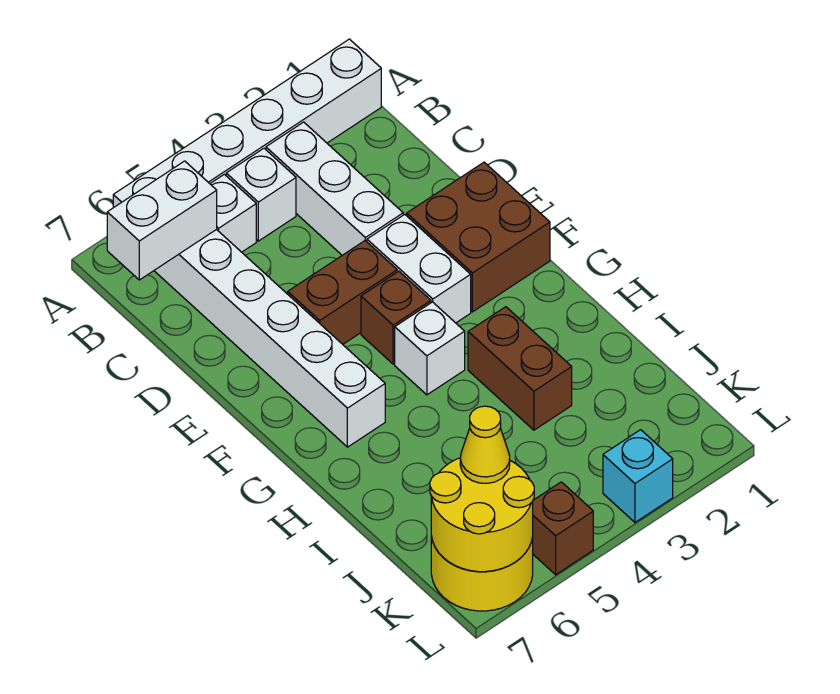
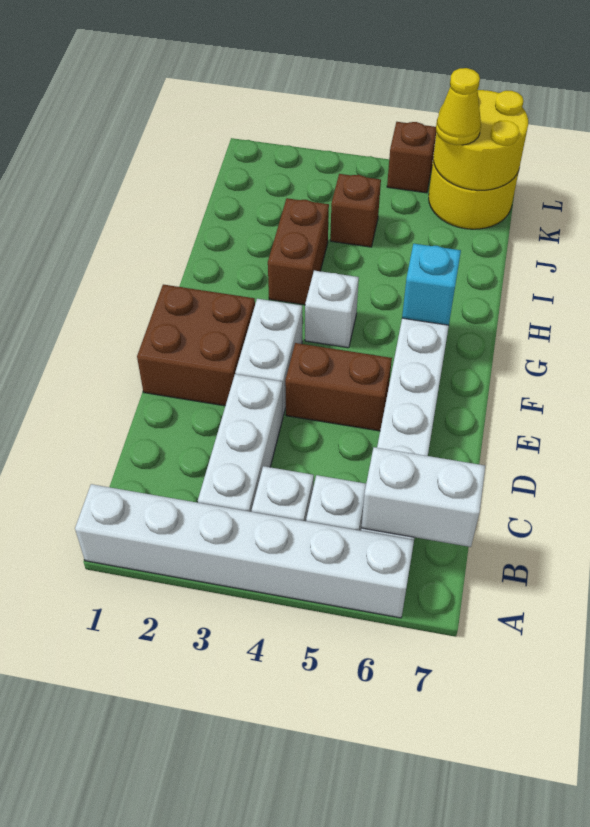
brown brick F4 level 1 -> brown brick J4 level 1
cyan brick L3 level 1 -> cyan brick G6 level 2

